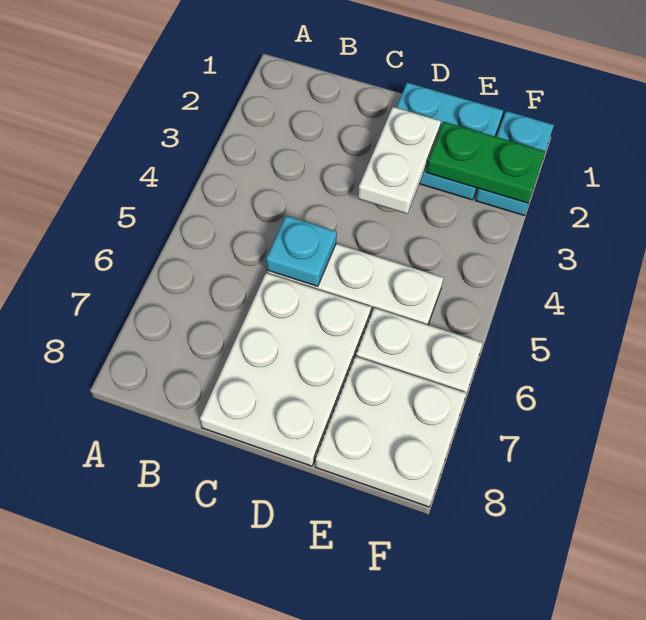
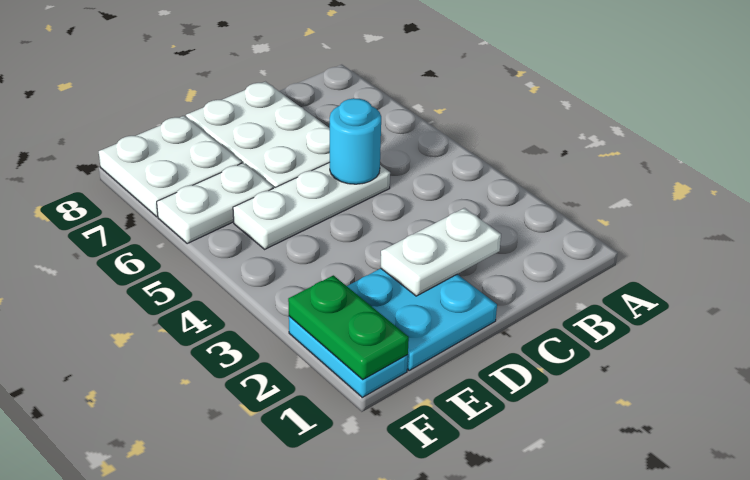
cyan plate C5 level 2 -> cyan round brick C5 level 2
white plate D2:D3 level 2 -> white plate C2:D2 level 2
green plate E2:F2 level 2 -> green plate F1:F2 level 2

